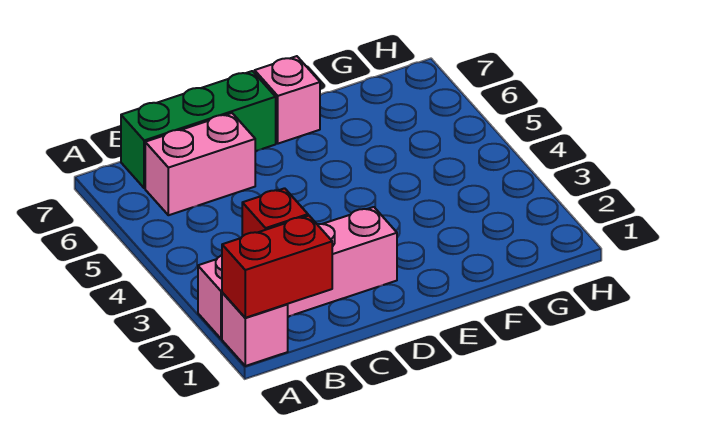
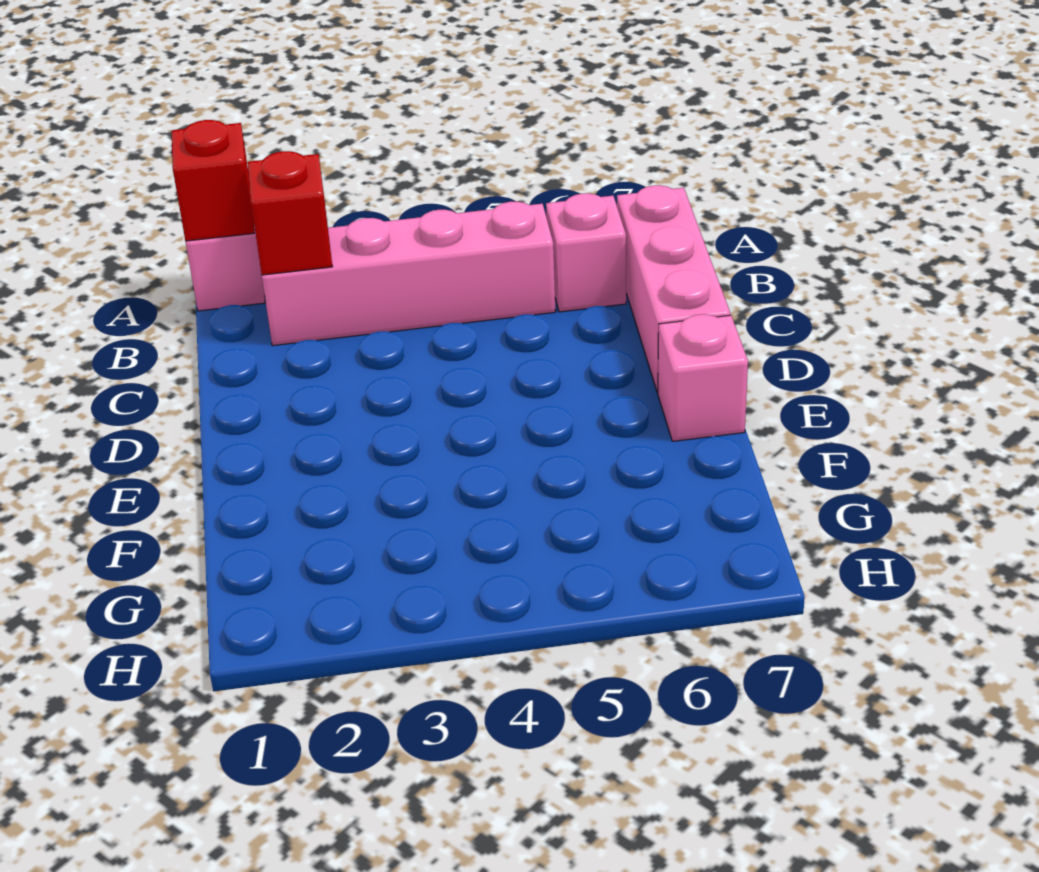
red brick A1:B1 level 2 -> red brick A1 level 2
pink brick A2:D2 level 1 -> pink brick B2:B5 level 1
pink brick B6:C6 level 1 -> pink brick B6 level 1
green brick B7:D7 level 1 -> pink brick B7:D7 level 1

